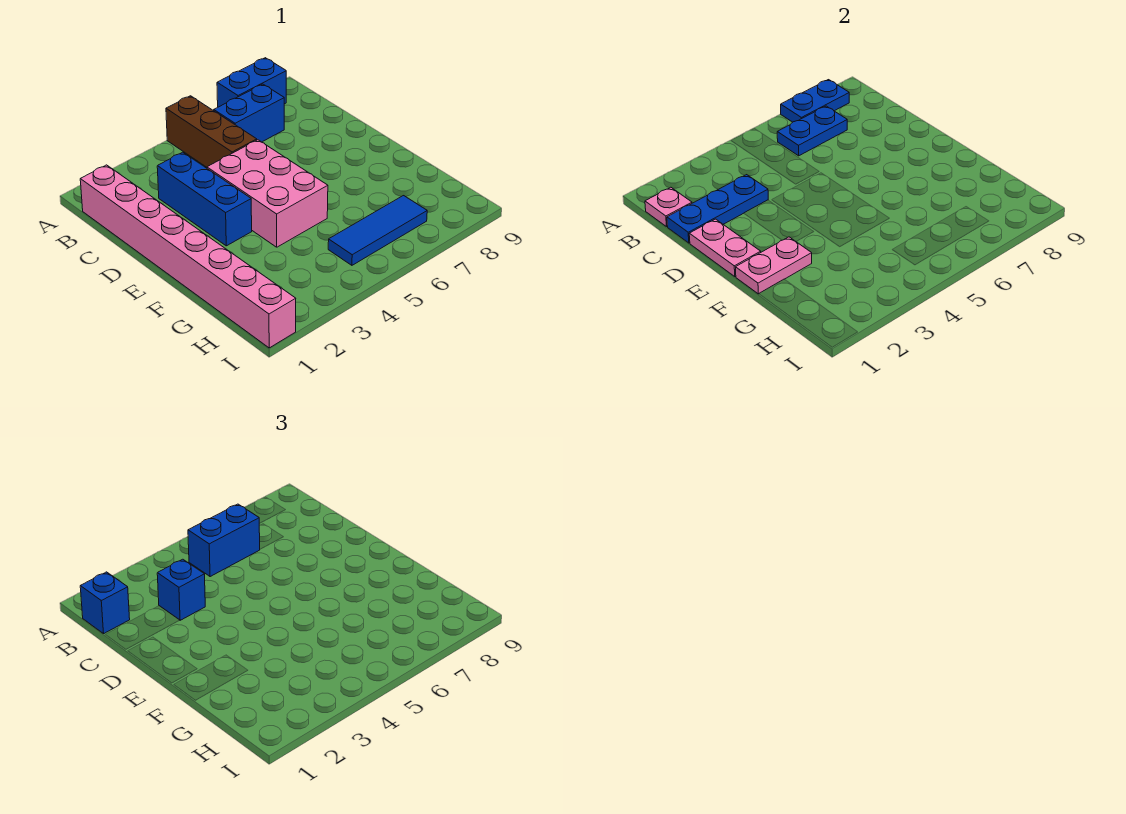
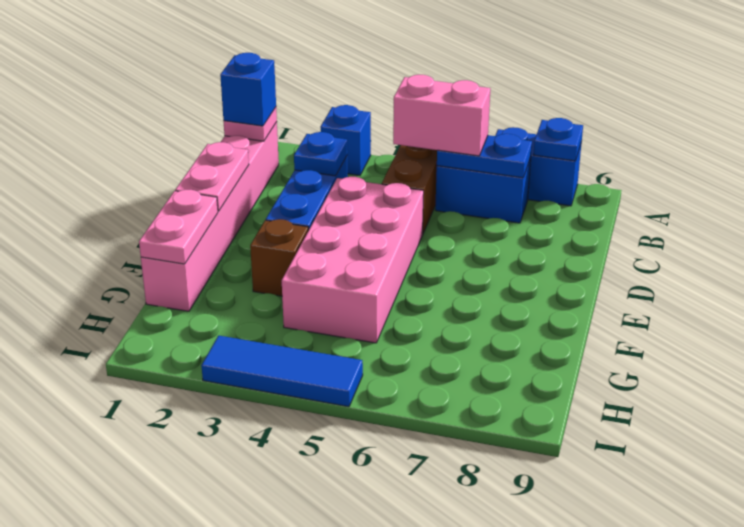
blue plate A7:A8 level 2 -> blue plate A8 level 2
pink brick B1:I1 level 1 -> pink brick B1:G1 level 1
blue brick B5:B6 level 3 -> pink brick B5:B6 level 3
blue plate C1:C3 level 2 -> blue plate C3 level 2
blue brick C3 level 3 -> blue brick A3 level 1
pink brick D4:F5 level 1 -> pink brick D4:G5 level 1
pink plate F1:F2 level 2 -> pink plate F1:G1 level 2
none -> brown brick F3 level 1
blue tile H5:H7 level 1 -> blue tile I3:I5 level 1

